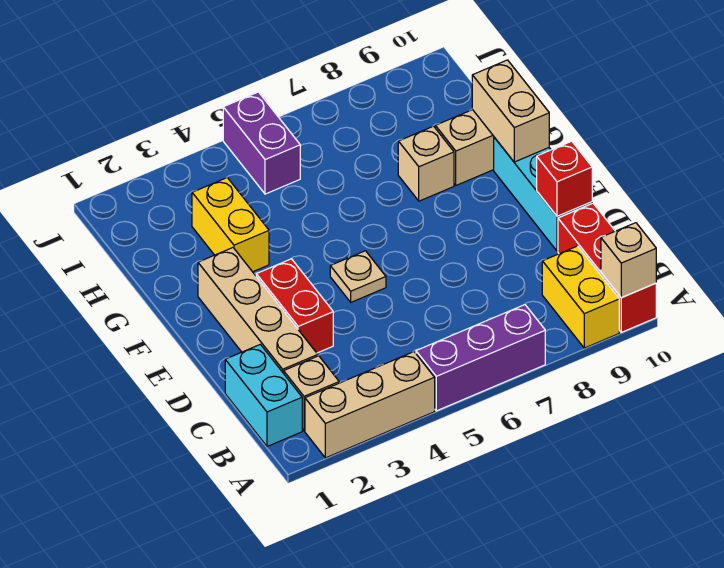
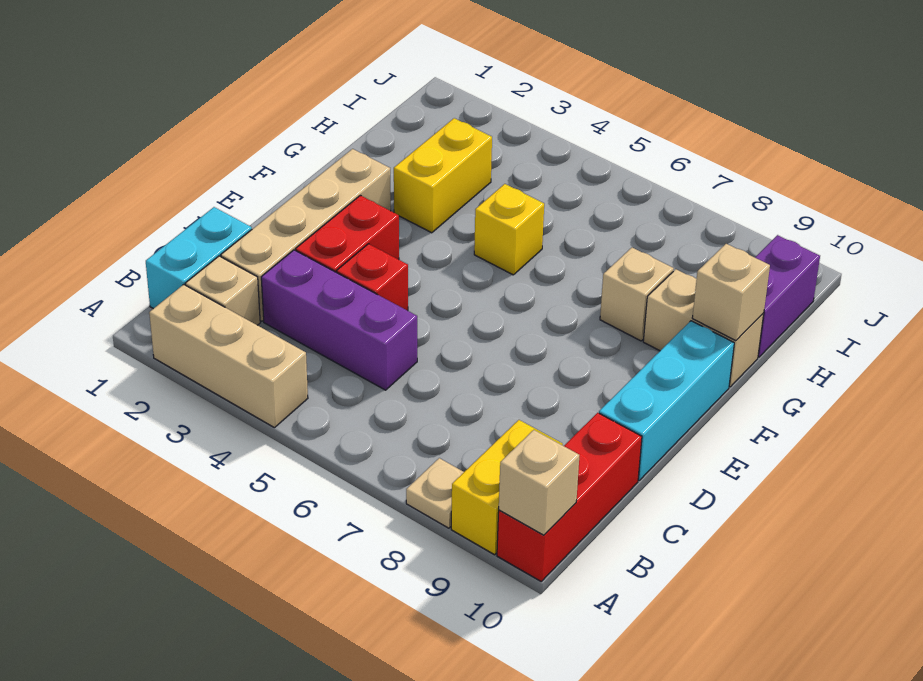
purple brick A5:A7 level 1 -> purple brick C3:C5 level 1
red brick D10 level 2 -> red brick D4 level 1
tan plate E5 level 1 -> tan plate A8 level 1
tan brick F10:G10 level 2 -> tan brick G10 level 2
none -> yellow brick G5 level 1
purple brick I5:J5 level 1 -> purple brick H10:I10 level 1

